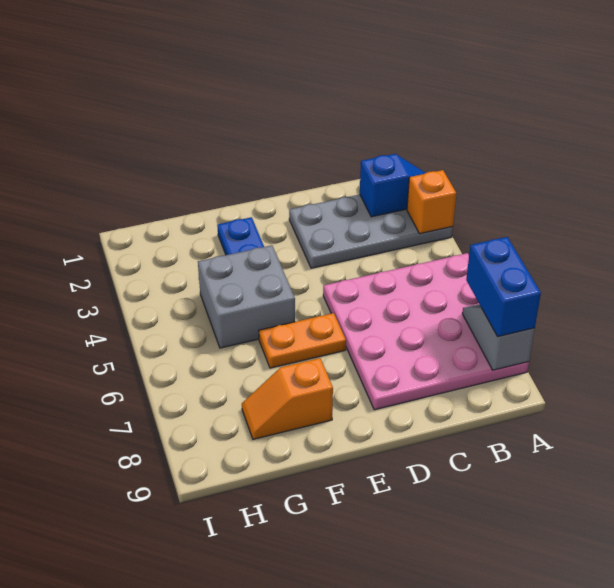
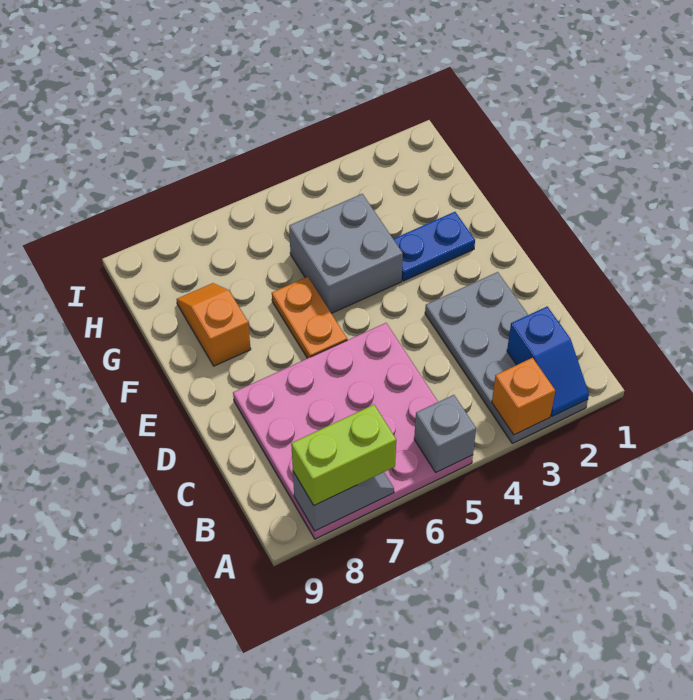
none -> grey brick A5 level 2
blue brick A7:A8 level 3 -> lime brick A7:A8 level 3

